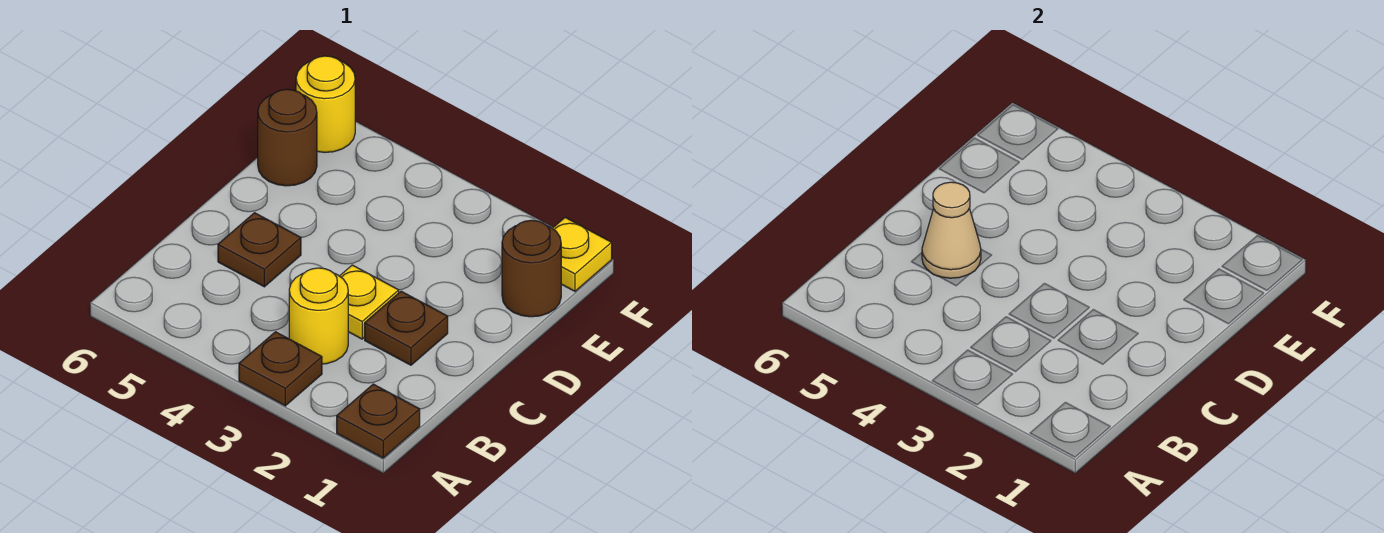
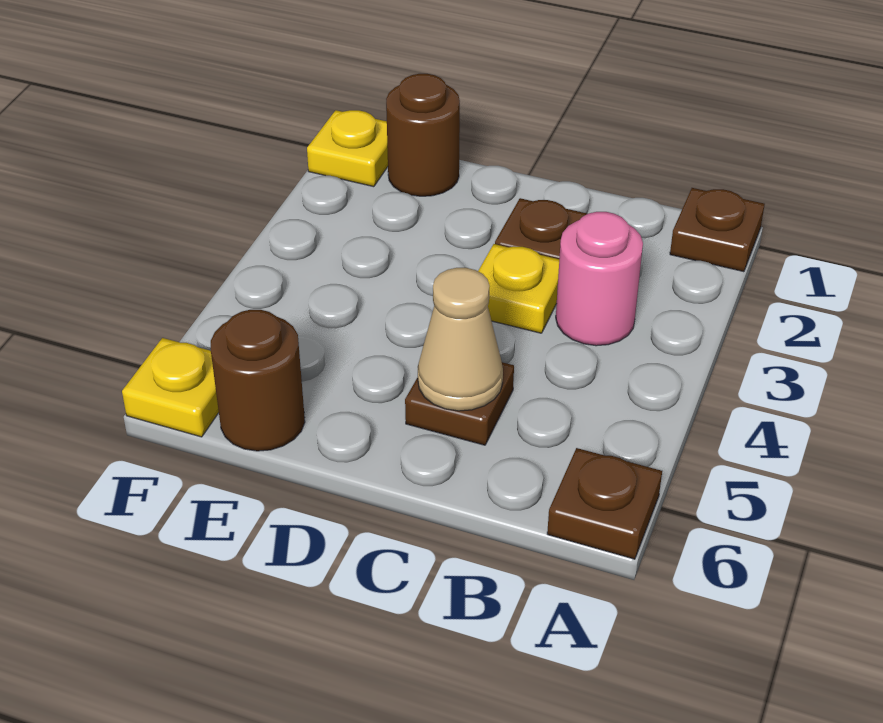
brown plate A3 level 1 -> brown plate A6 level 1
yellow round brick B3 level 1 -> pink round brick B3 level 1
yellow round brick F6 level 1 -> yellow plate F6 level 1

